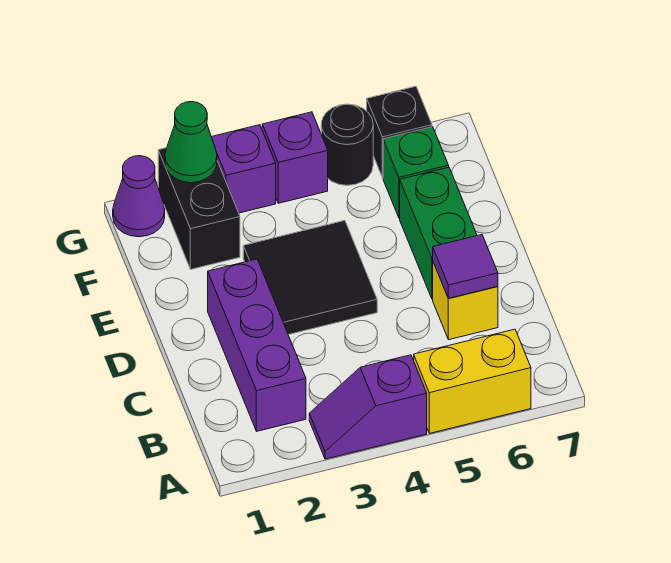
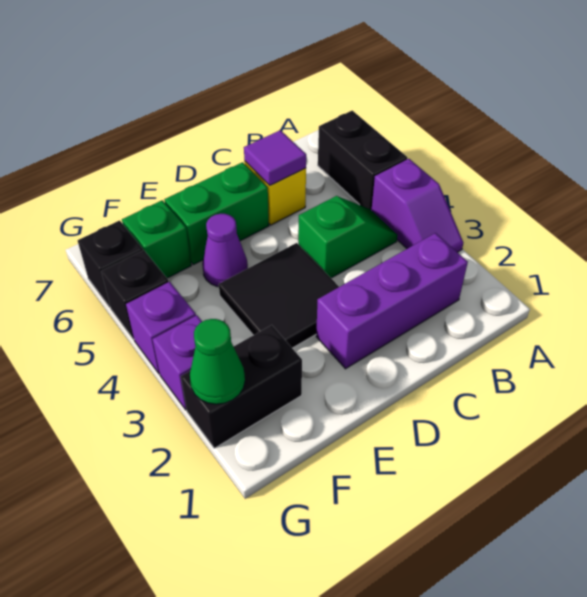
yellow brick A5:A6 level 1 -> black brick A5:A6 level 1
none -> green slope B4:C4 level 1 top C
purple cone G1 level 1 -> purple cone E5 level 1
black round brick G5 level 1 -> black brick G5 level 1

